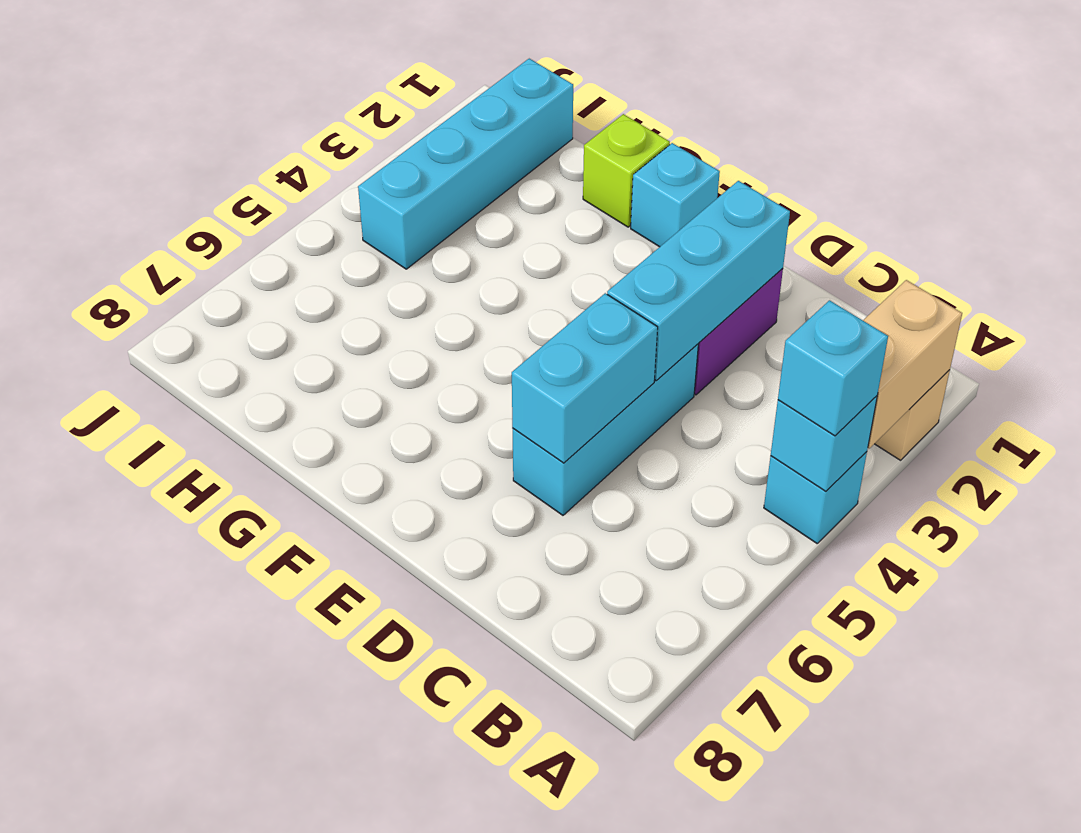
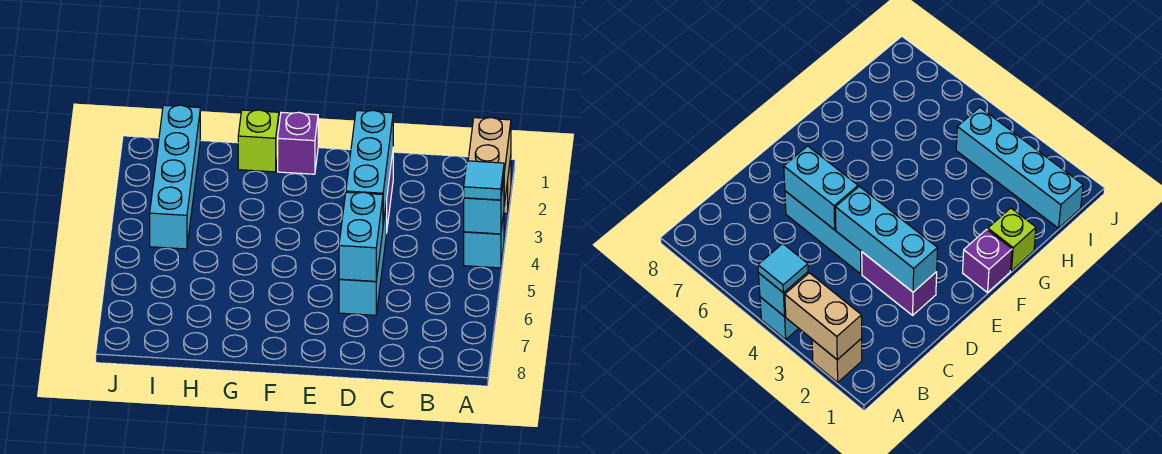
cyan brick A4 level 3 -> cyan tile A4 level 3
cyan brick F1 level 1 -> purple brick F1 level 1

